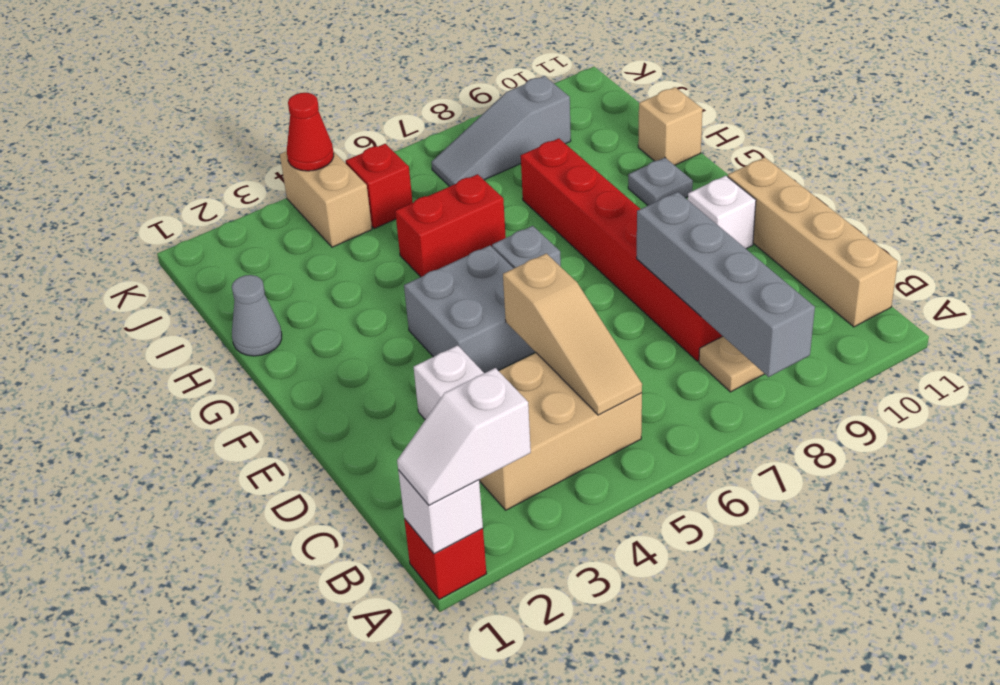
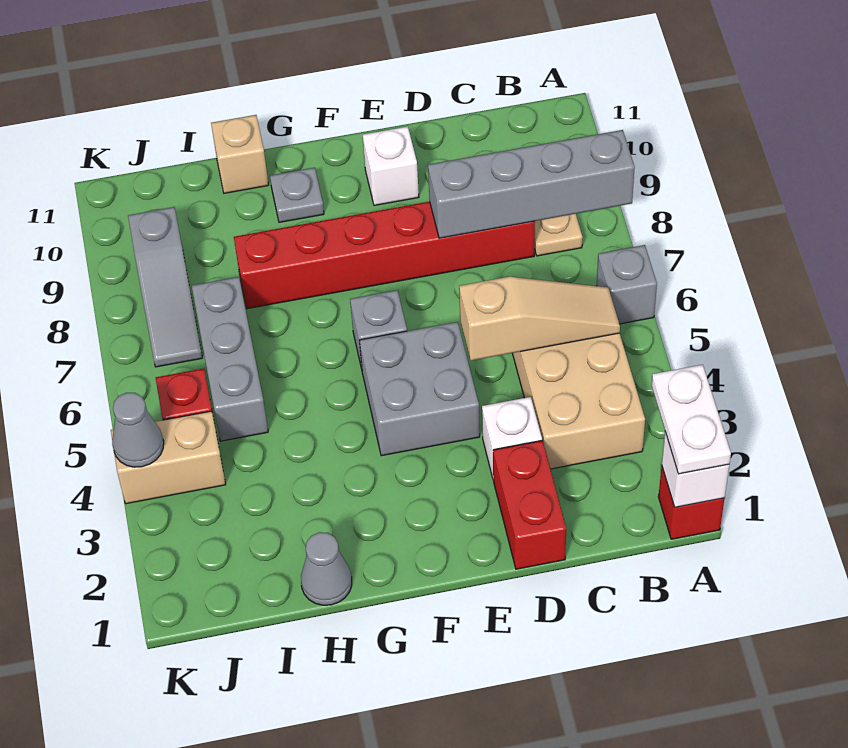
white slope A1:A2 level 3 top 2 -> white plate A1:A2 level 3
none -> grey brick A6 level 1
tan brick B11:E11 level 1 -> none
red brick H5:H6 level 1 -> red brick D1:D2 level 1
none -> grey brick I5:I7 level 1
red cone K4 level 2 -> grey cone K4 level 2

